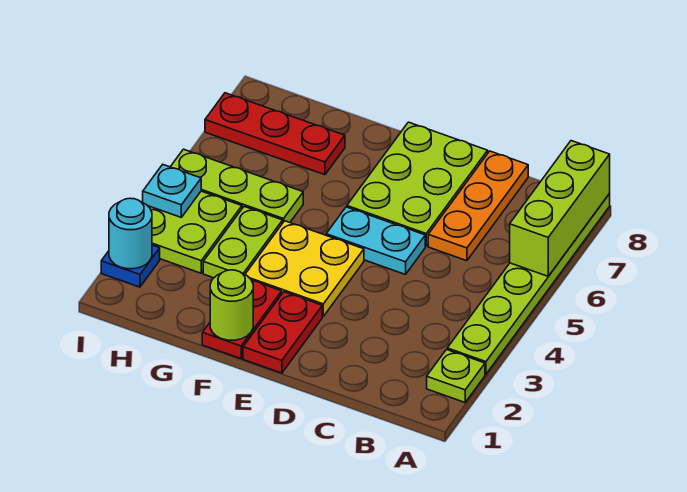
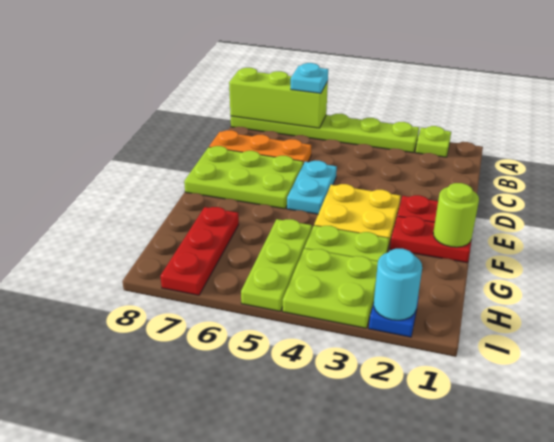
cyan plate I4 level 2 -> cyan plate A6 level 3

